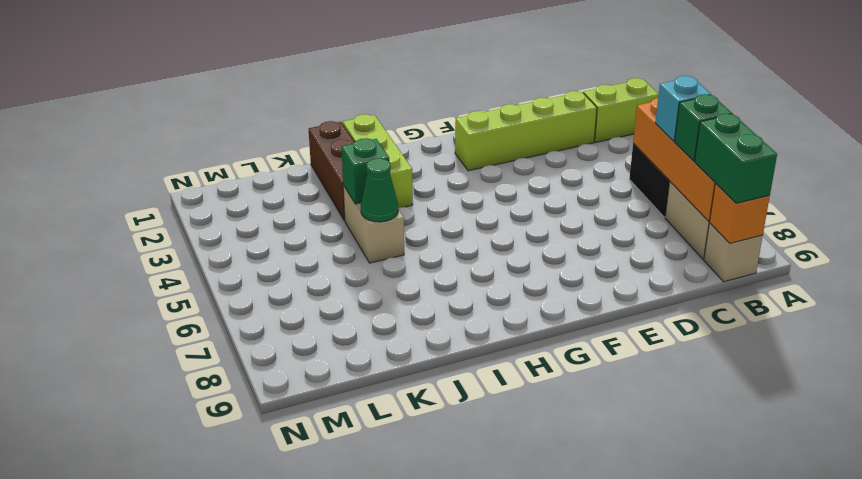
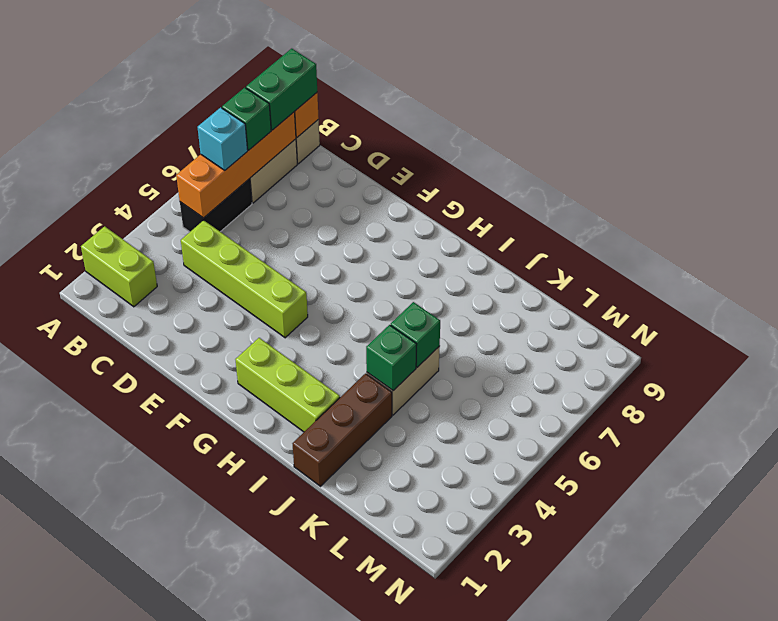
lime brick C2:F2 level 1 -> lime brick C4:F4 level 1
lime brick I1:I3 level 1 -> lime brick G2:I2 level 1
green cone J5 level 2 -> green brick J5 level 2

